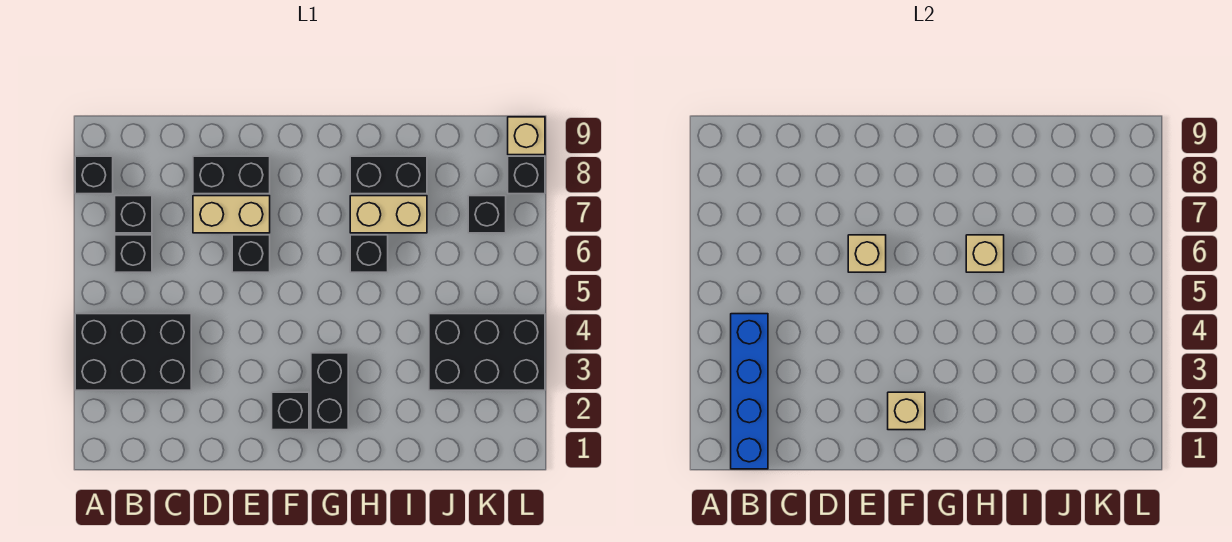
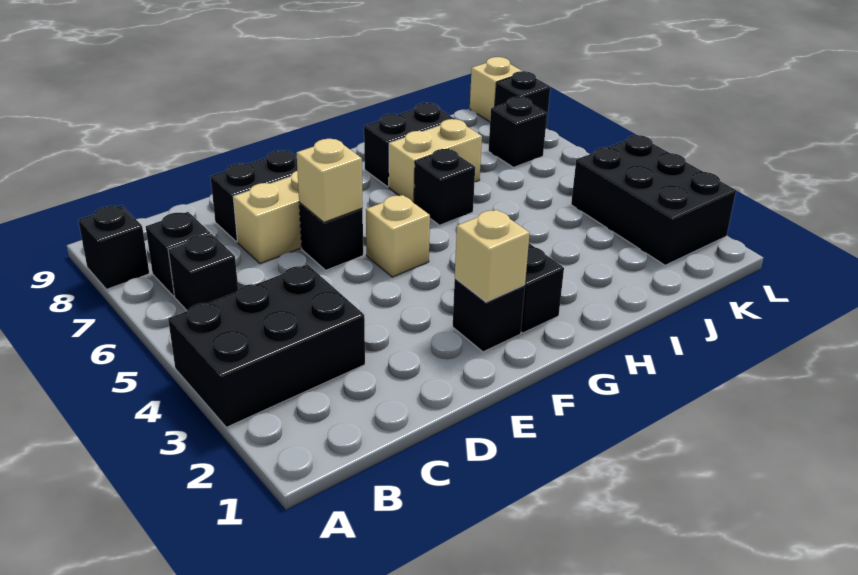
blue brick B1:B4 level 2 -> none
tan brick H6 level 2 -> tan brick F5 level 1
black brick J3:L4 level 1 -> black brick K2:L4 level 1

